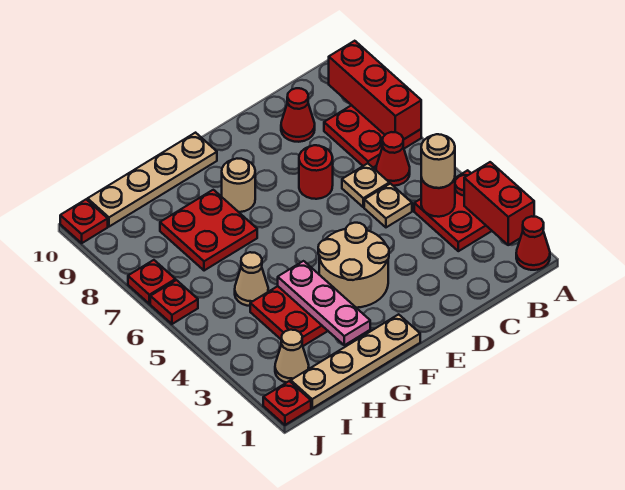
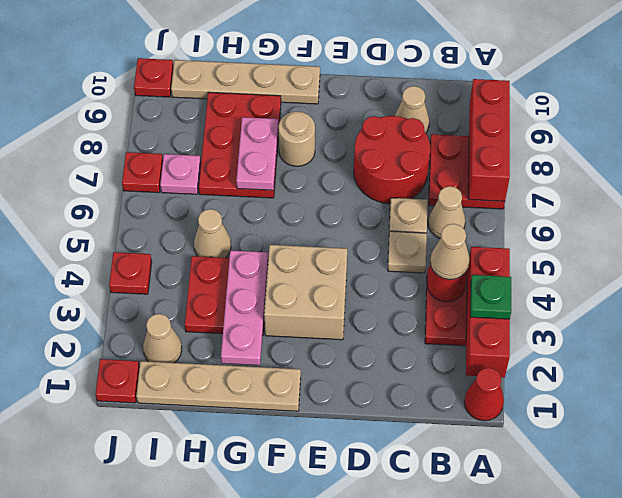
red brick A2:A3 level 2 -> red brick A2:A4 level 2
none -> green plate A3 level 3
tan round brick B4 level 3 -> tan cone B4 level 3
red cone B6 level 1 -> tan cone B6 level 1
red cone C9 level 1 -> tan cone C9 level 1
red round brick D7 level 1 -> red round brick C7:D8 level 1
tan round brick E3:F4 level 1 -> tan brick E3:F4 level 1
red plate G7:H8 level 1 -> red plate G7:H9 level 1
none -> pink plate G7:G8 level 2
none -> pink plate I7 level 1
red plate J6 level 1 -> red plate J4 level 1

